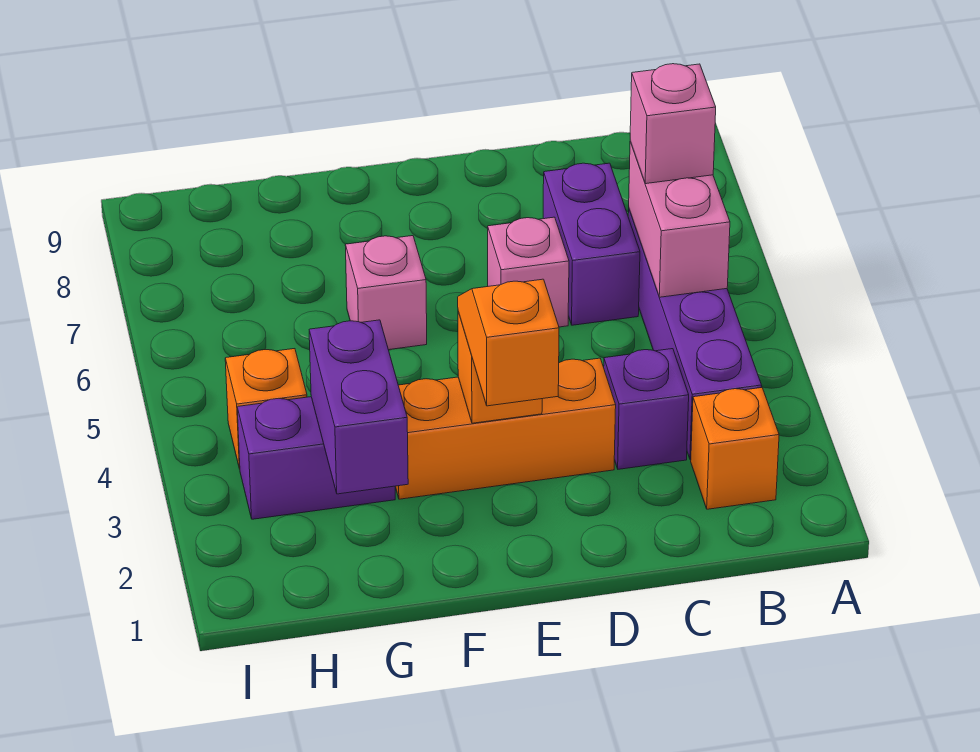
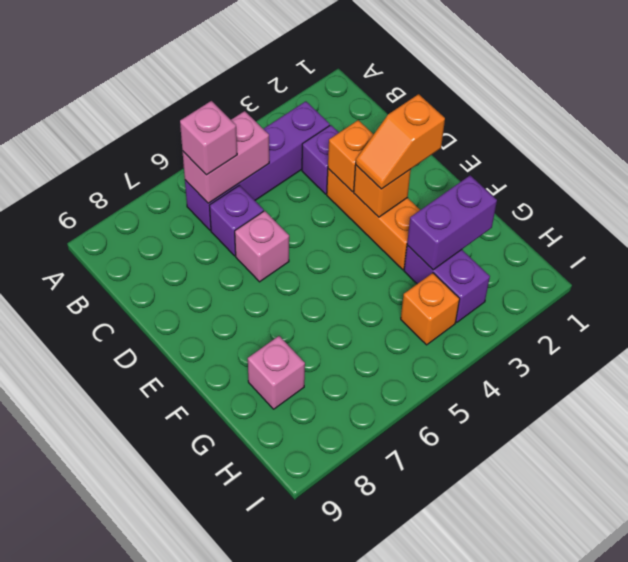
orange brick B2 level 1 -> orange brick D3 level 2
purple brick C6:C7 level 1 -> purple brick C6 level 1
pink brick F6 level 1 -> pink brick G8 level 1

